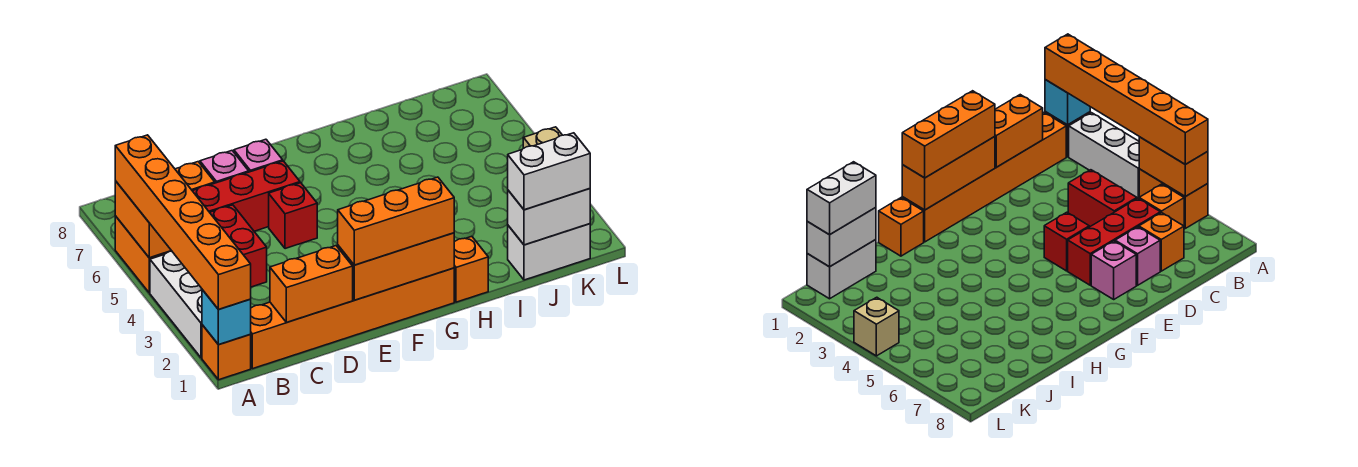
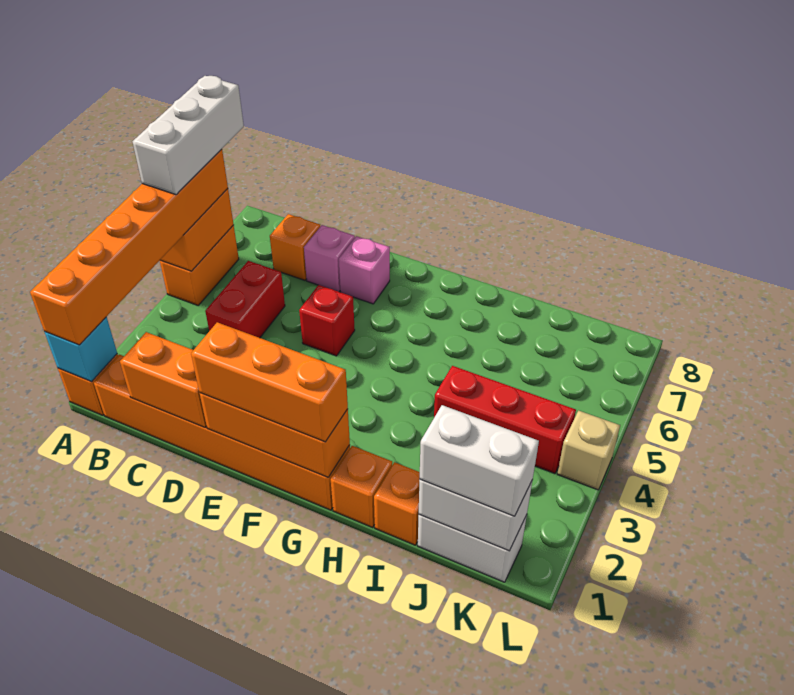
white brick A2:A4 level 1 -> white brick A5:A7 level 4
orange brick B6 level 1 -> orange brick I1 level 1
red brick C6:E6 level 1 -> red brick I4:K4 level 1

